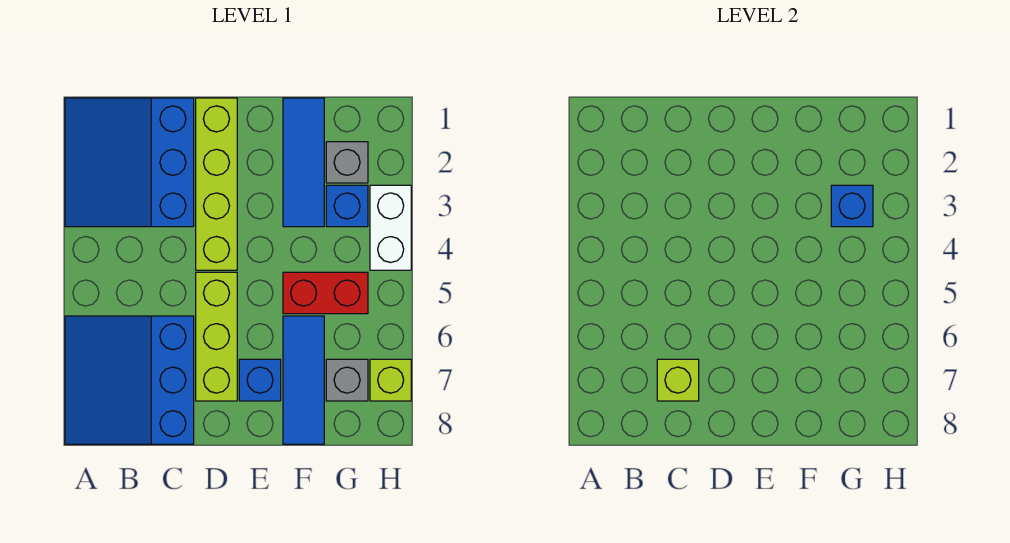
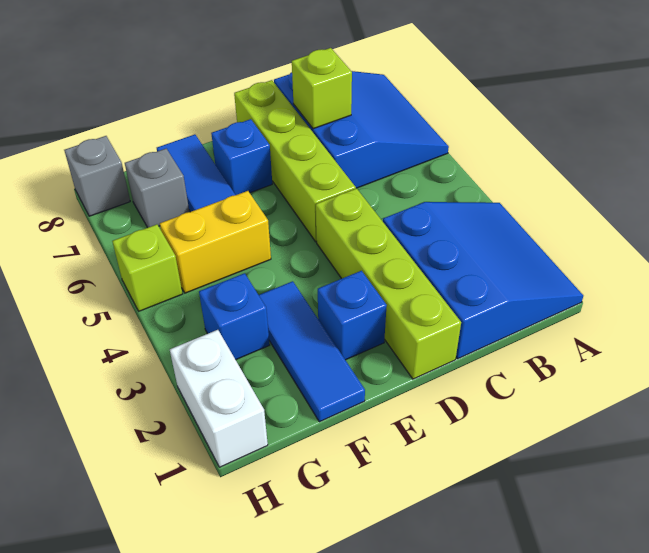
lime brick D5:D7 level 1 -> lime brick D5:D8 level 1
red brick F5:G5 level 1 -> yellow brick F5:G5 level 1
grey brick G2 level 1 -> grey brick H8 level 1
blue brick G3 level 2 -> blue brick E2 level 1
white brick H3:H4 level 1 -> white brick H1:H2 level 1
lime brick H7 level 1 -> lime brick H5 level 1

